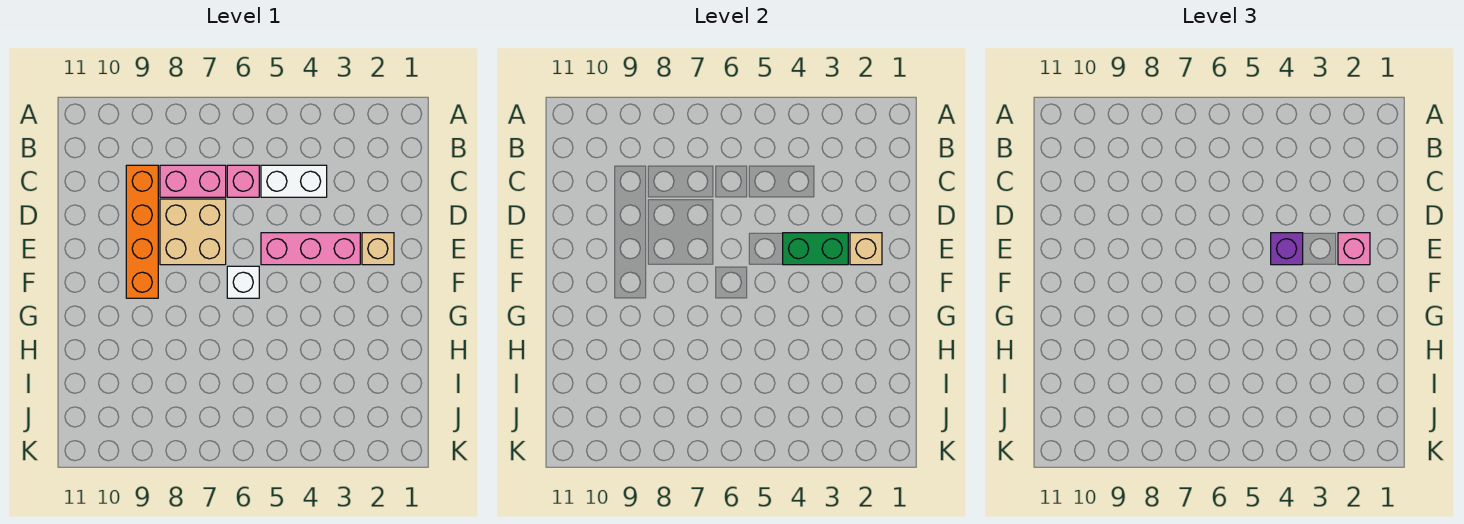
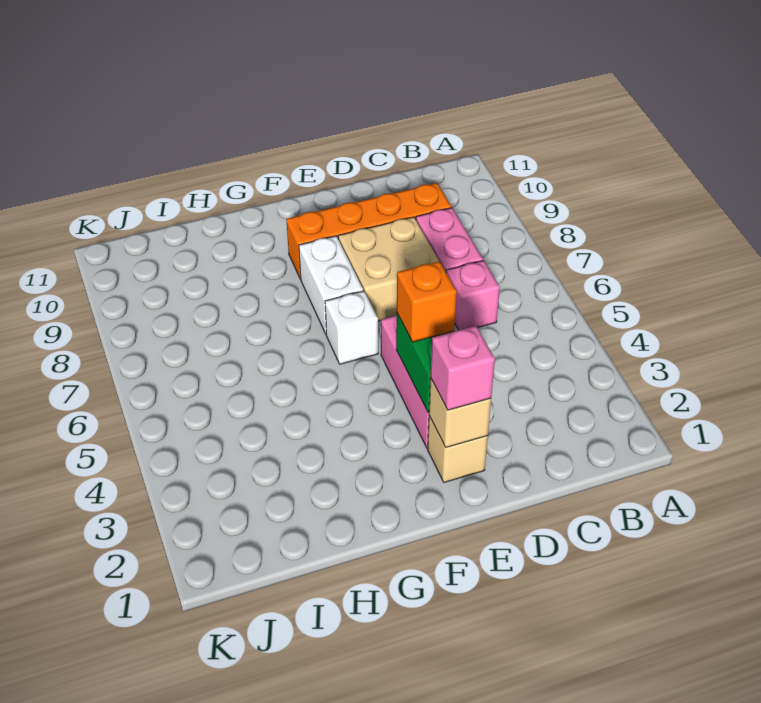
white brick C4:C5 level 1 -> white brick F7:F8 level 1
purple brick E4 level 3 -> orange brick E4 level 3

